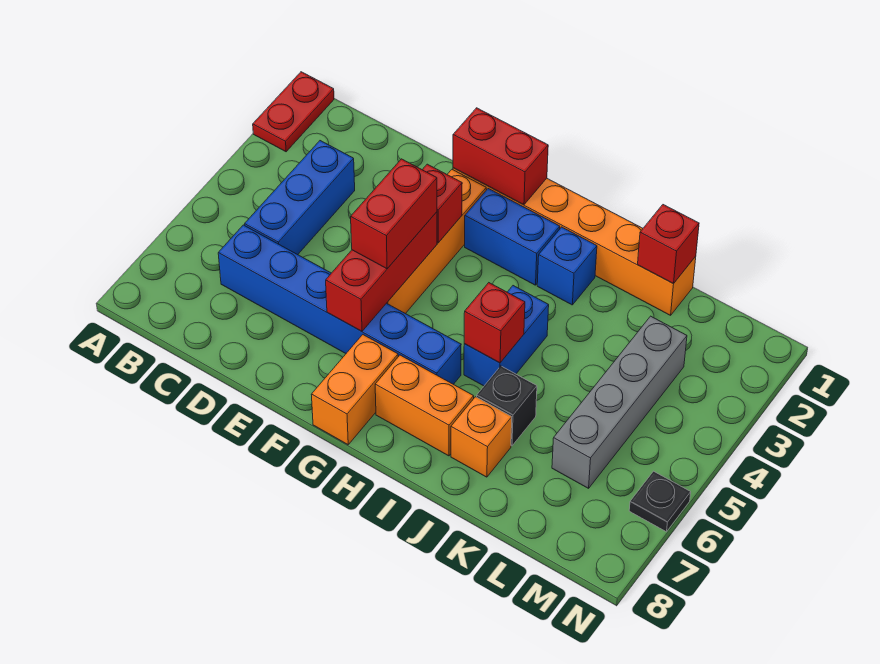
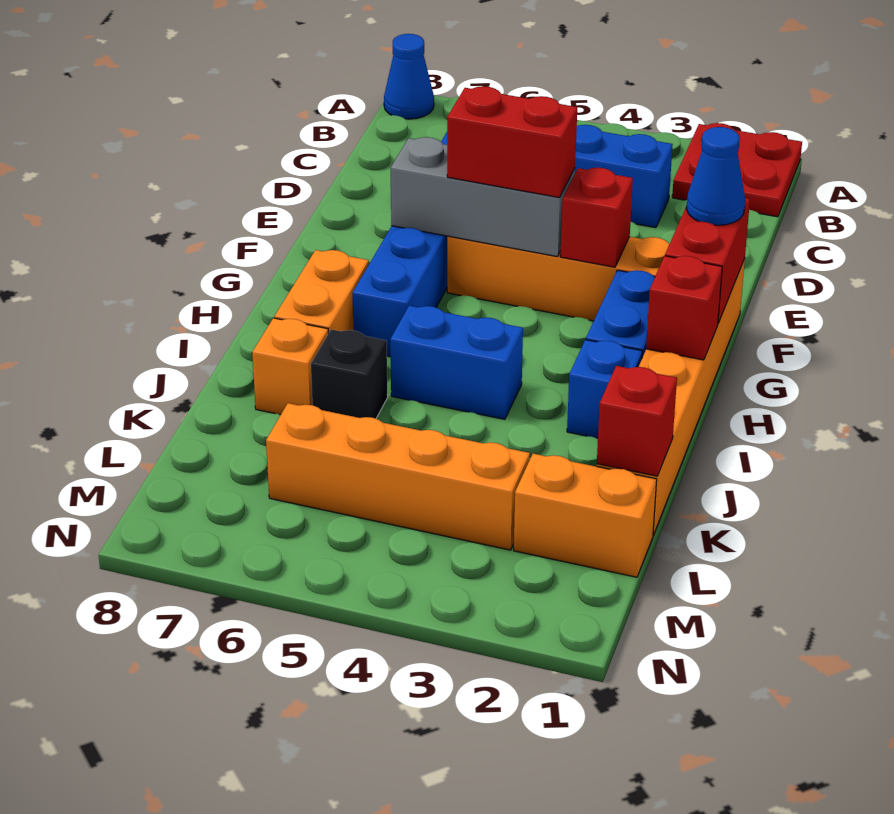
red plate A1:A2 level 1 -> red plate A1:B2 level 1
none -> blue cone A8 level 1
none -> blue cone F1 level 3
red brick F4:F6 level 2 -> grey brick F4:F6 level 2
orange brick G7:G8 level 1 -> orange brick L1:L2 level 1
red brick I5 level 2 -> red brick H1 level 2
grey brick L3:L6 level 1 -> orange brick L3:L6 level 1
black plate N6 level 1 -> none

